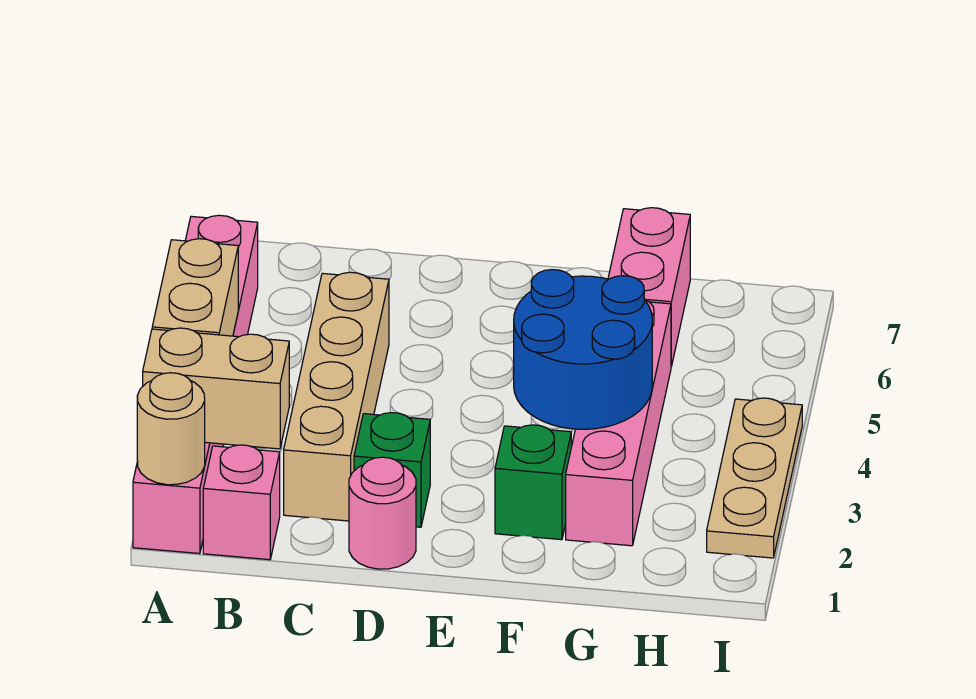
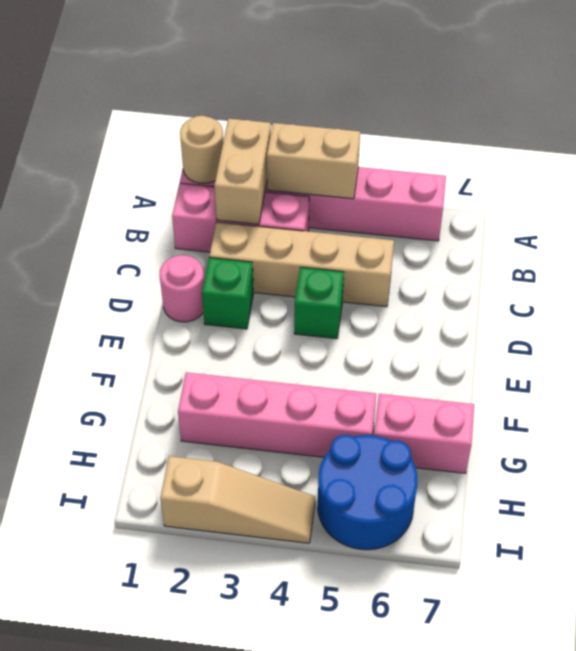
pink brick B1 level 1 -> pink brick B1:B3 level 1
green brick F2 level 1 -> green brick D4 level 1
blue round brick F3:G4 level 2 -> blue round brick H5:I6 level 1
tan plate I2:I4 level 1 -> tan slope I2:I4 level 1 top 2

